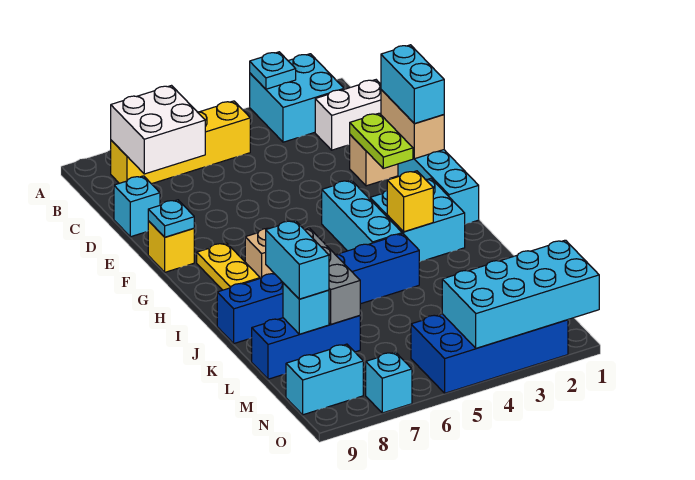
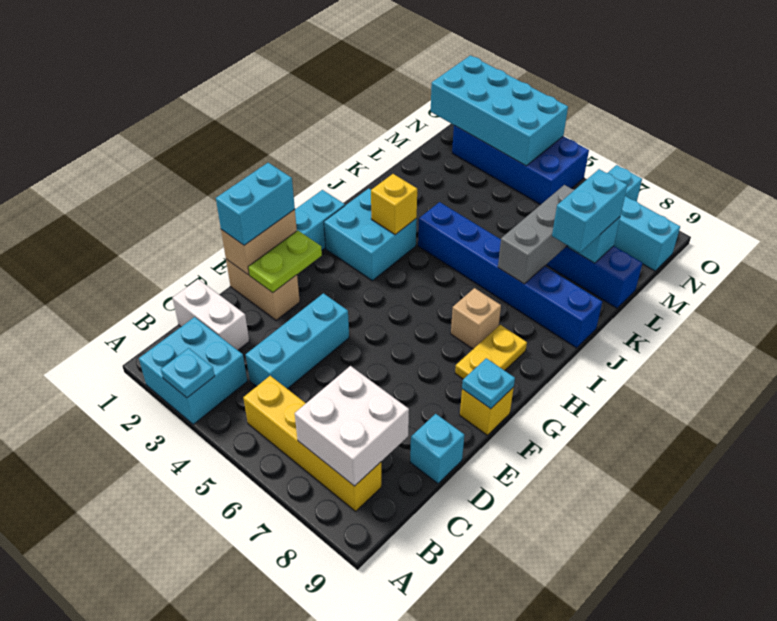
cyan brick G4:I4 level 1 -> cyan brick C4:E4 level 1

